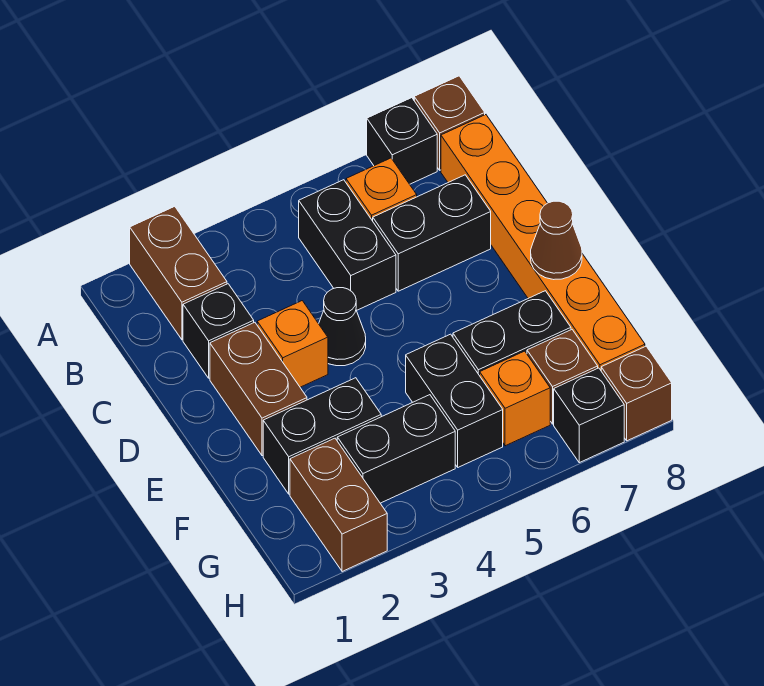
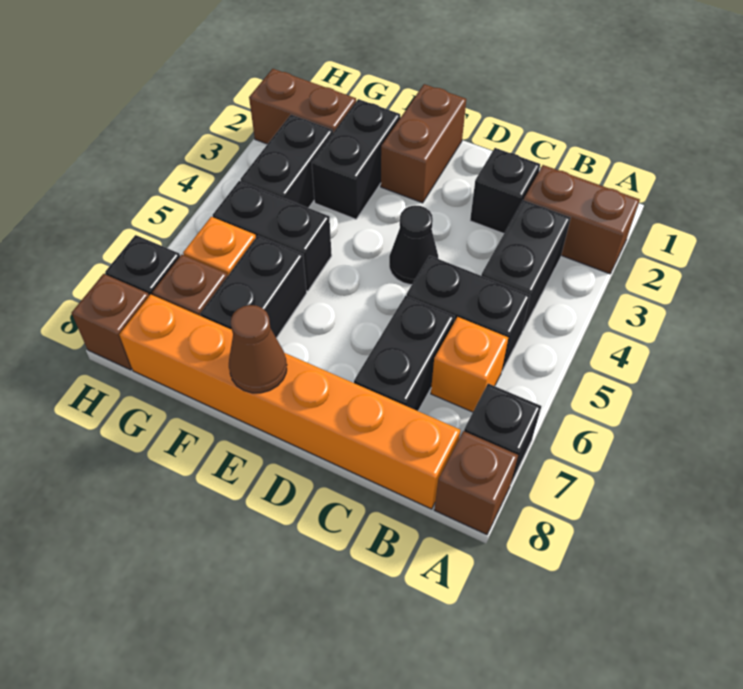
none -> black brick B3:B4 level 1
brown brick D2:E2 level 1 -> brown brick E1:E2 level 1
orange brick D3 level 1 -> none

